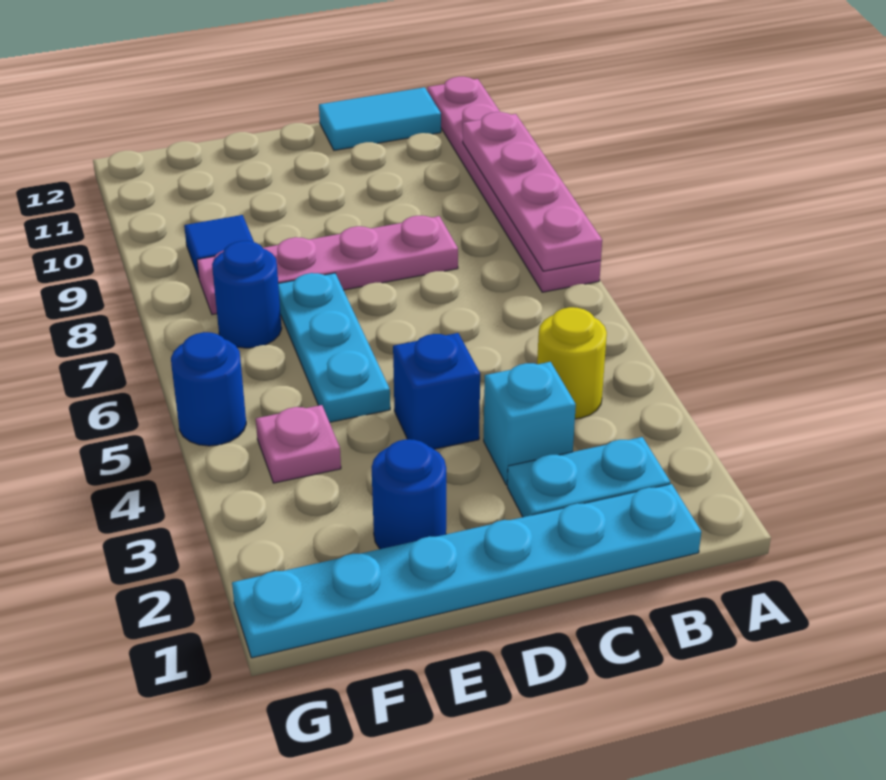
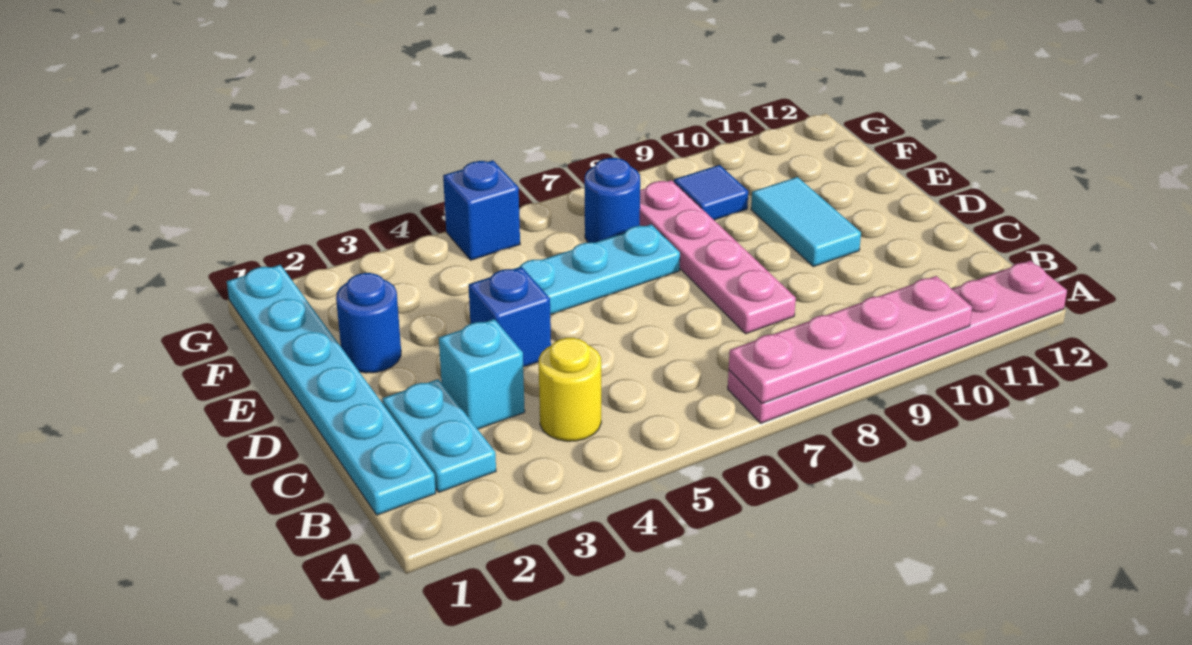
cyan tile B12:C12 level 1 -> cyan tile D10:E10 level 1
pink plate F4 level 1 -> none
blue round brick G5 level 1 -> blue brick G5 level 1

